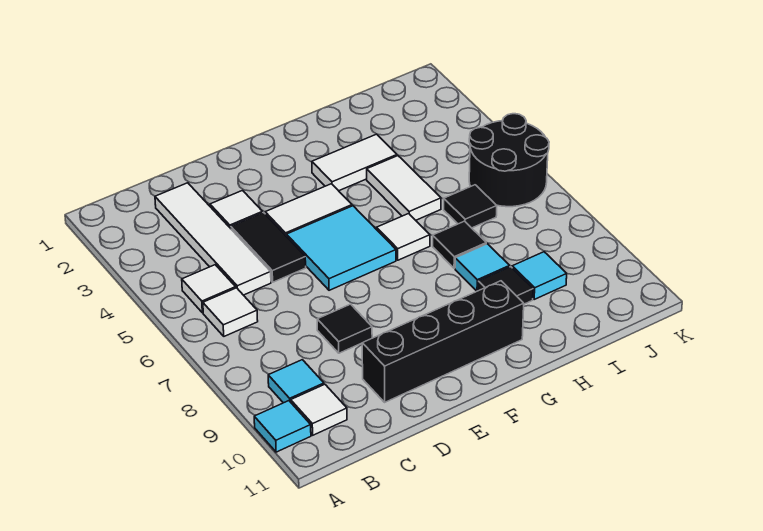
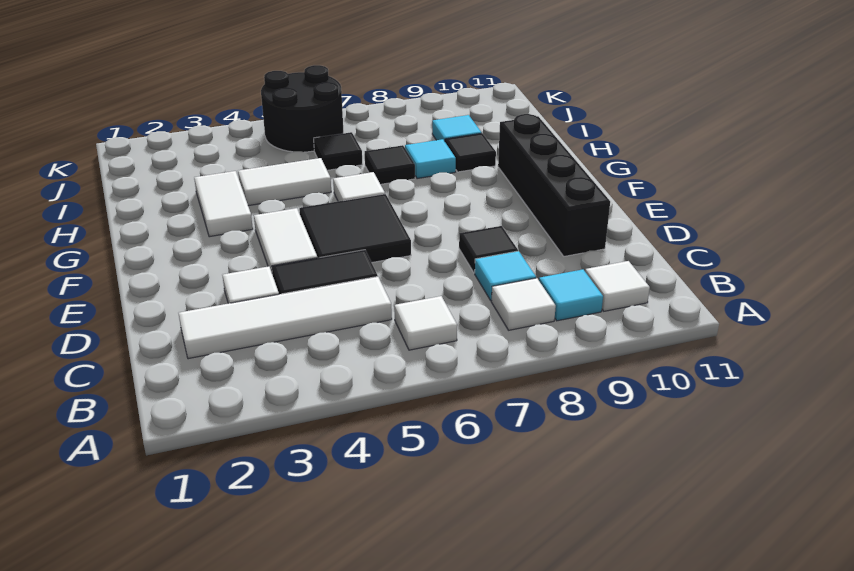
cyan tile A10 level 1 -> cyan tile C8 level 1
white tile B5 level 1 -> white tile B8 level 1
cyan tile E5:F6 level 1 -> black tile E5:F6 level 1

